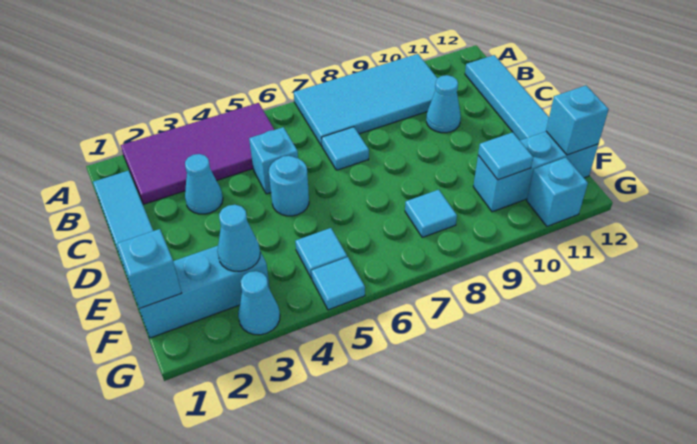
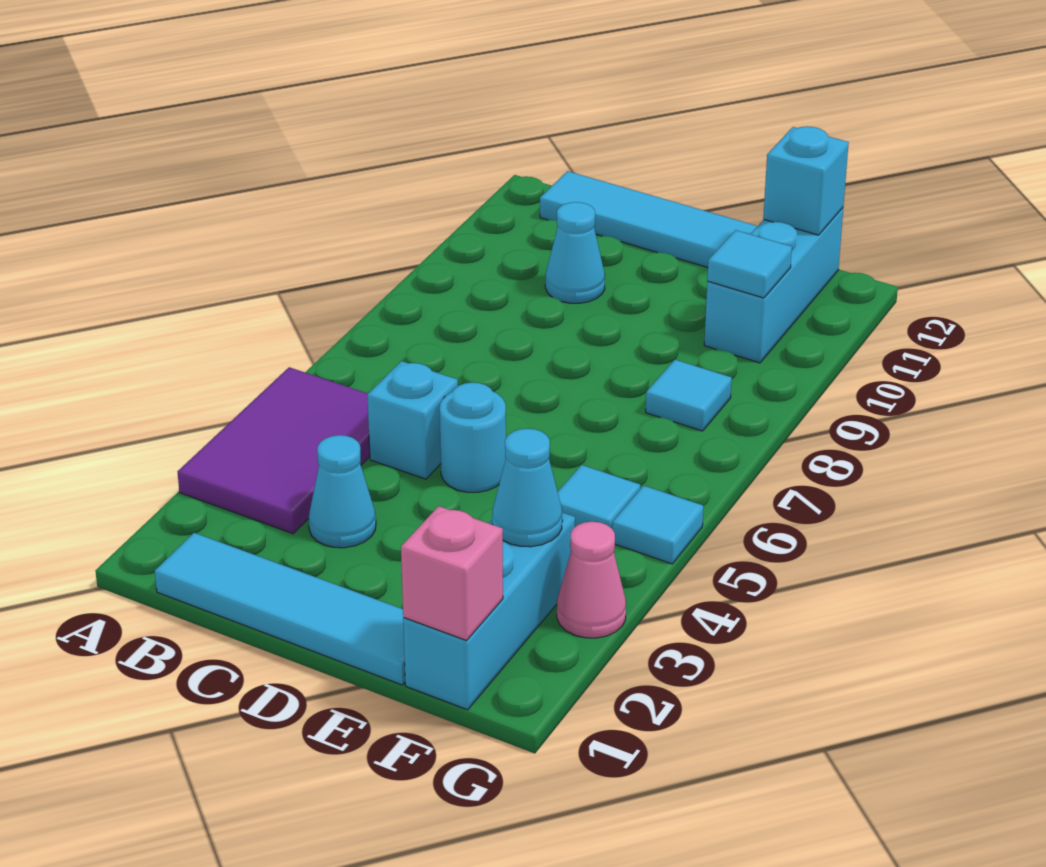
purple tile A2:B5 level 1 -> purple tile A3:B5 level 1
cyan tile A7:B10 level 1 -> none
cyan tile C7 level 1 -> none
cyan brick F1 level 2 -> pink brick F1 level 2
cyan cone G3 level 1 -> pink cone G3 level 1
cyan brick G11 level 1 -> none

